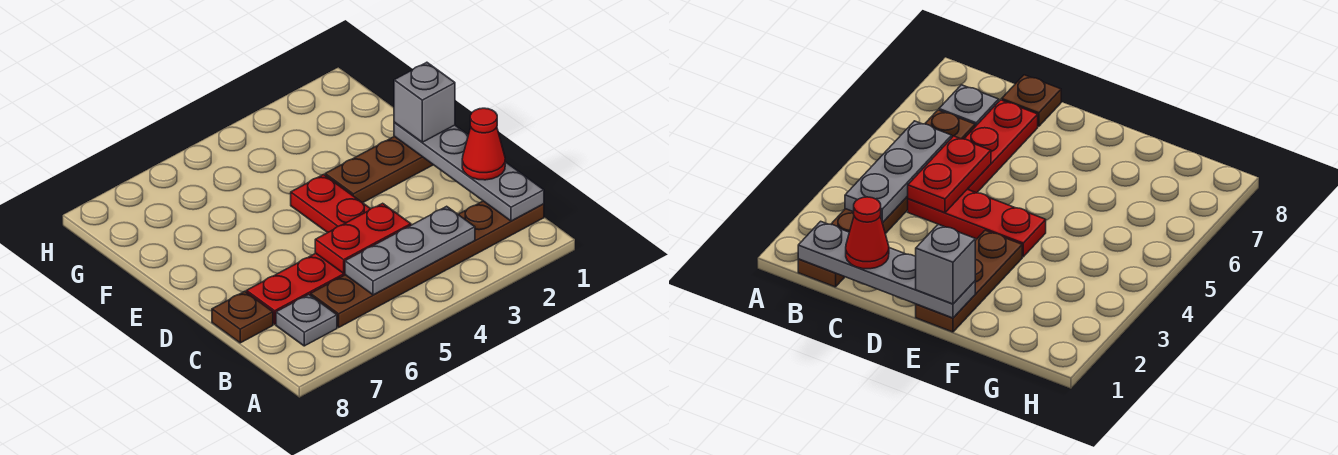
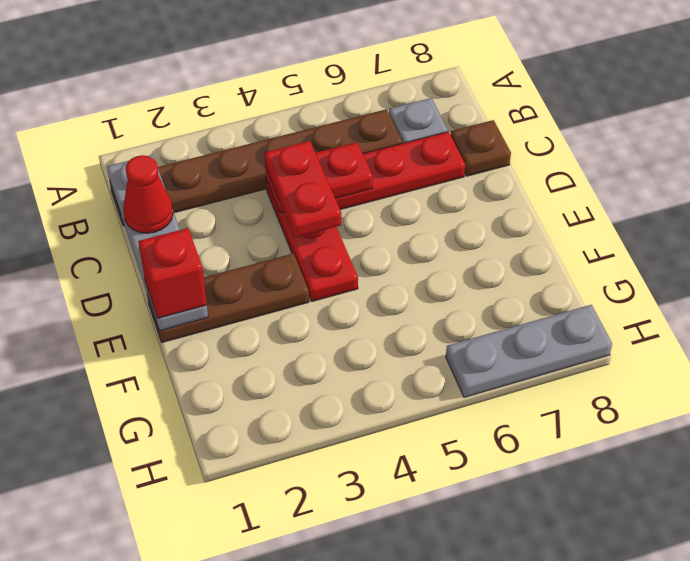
grey plate B3:B5 level 2 -> grey plate H6:H8 level 1
none -> red plate C4:D4 level 3
grey brick E1 level 3 -> red brick E1 level 3

